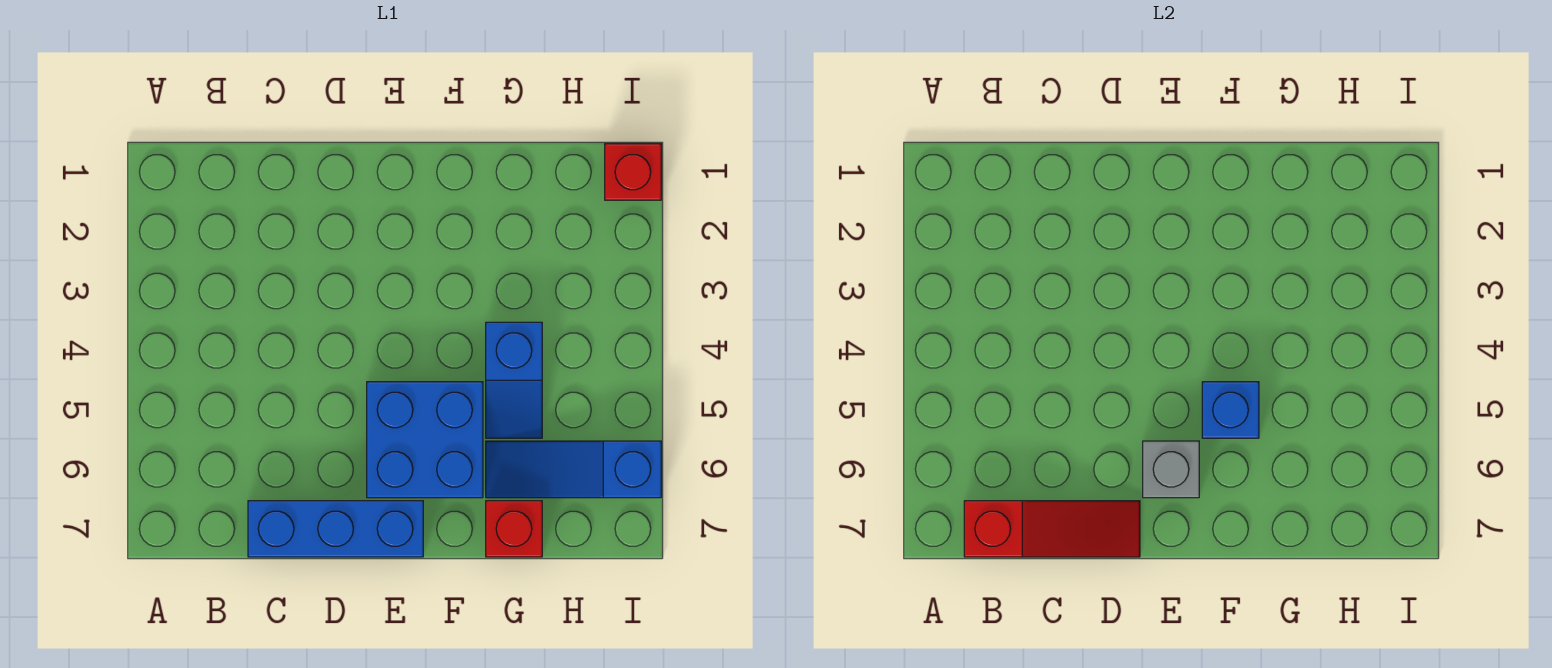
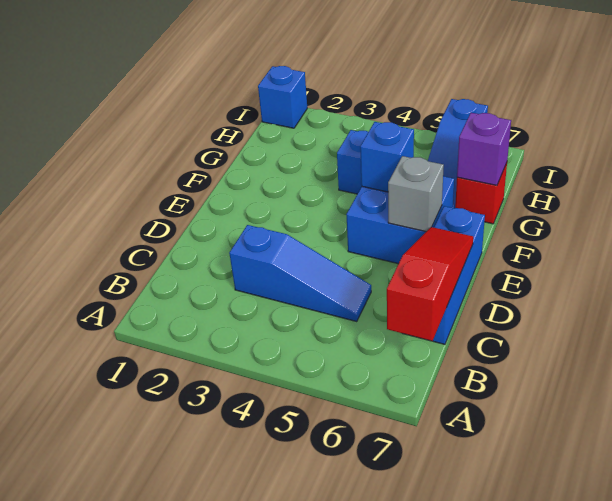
none -> blue slope C3:C5 level 1 top 3
none -> purple brick G7 level 2
red brick I1 level 1 -> blue brick I1 level 1

